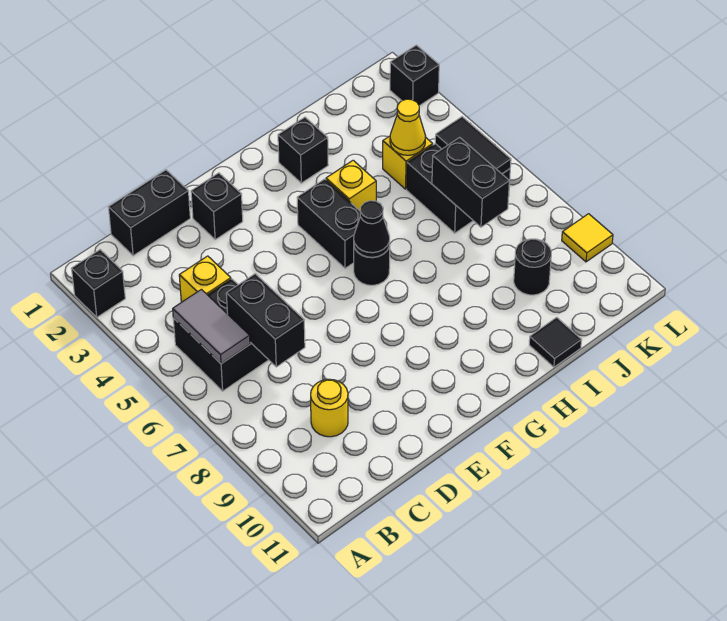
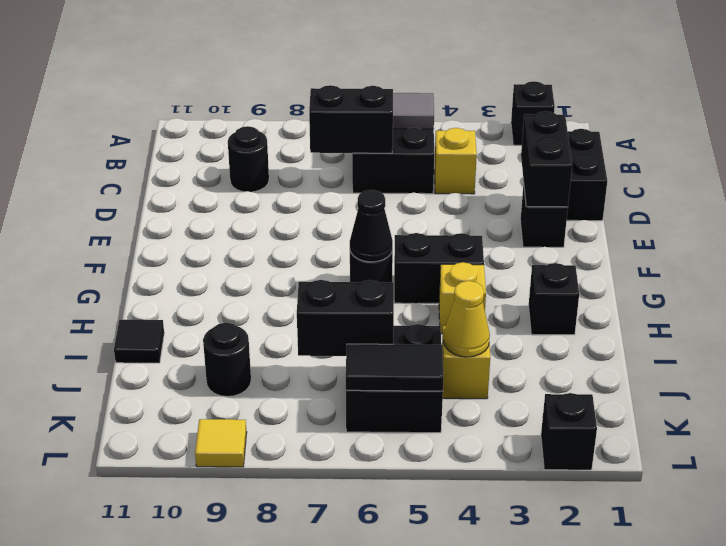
yellow round brick C9 level 1 -> black round brick C9 level 1
none -> black brick D2:E2 level 2

